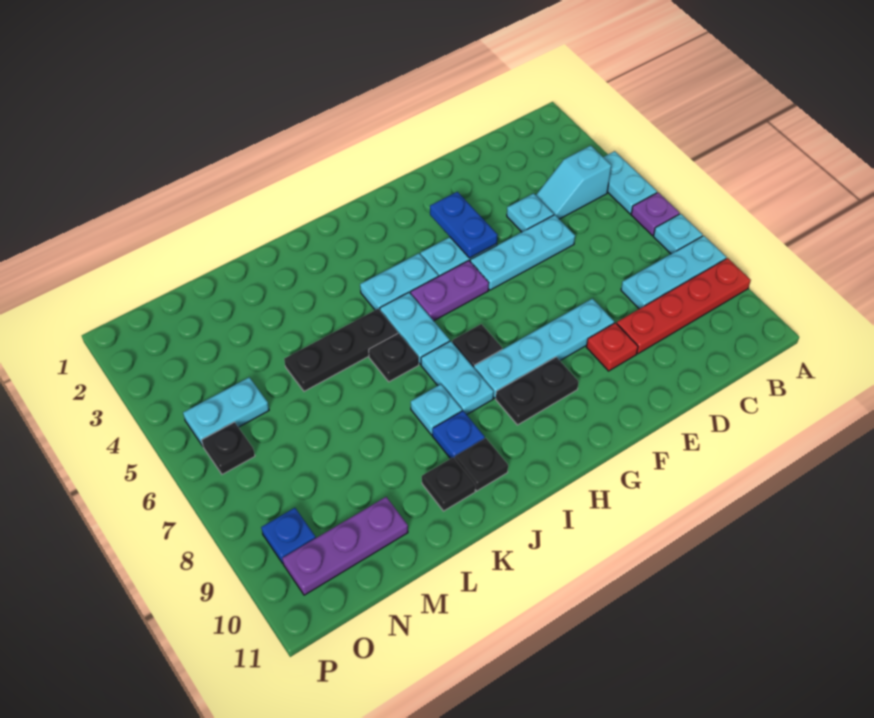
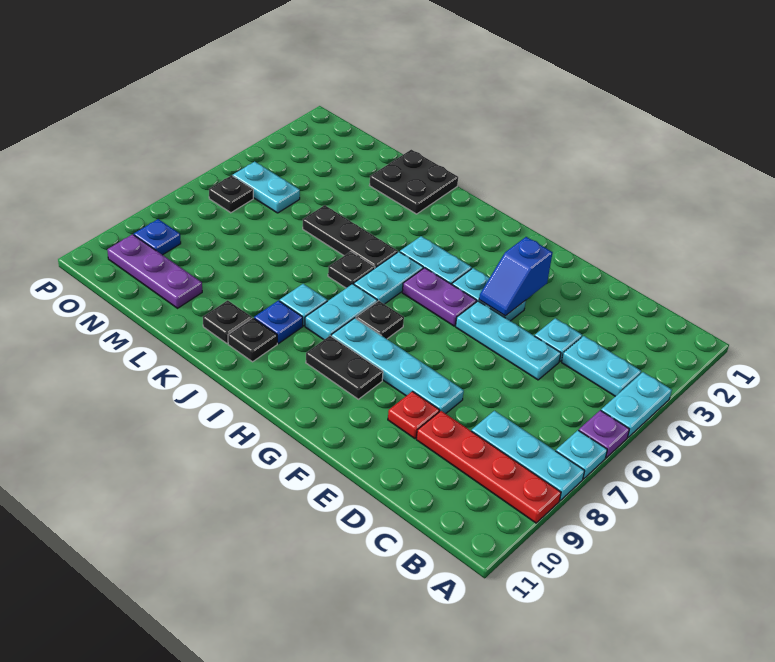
cyan slope B4:C4 level 1 top B -> cyan plate B4:C4 level 1
blue plate F3:F4 level 2 -> blue slope F3:F4 level 2 top 3
none -> black plate K1:L2 level 1

